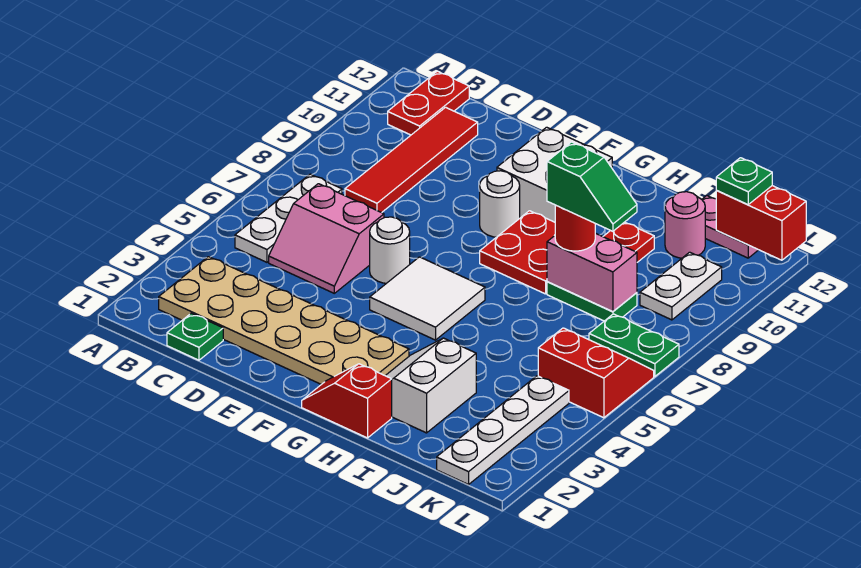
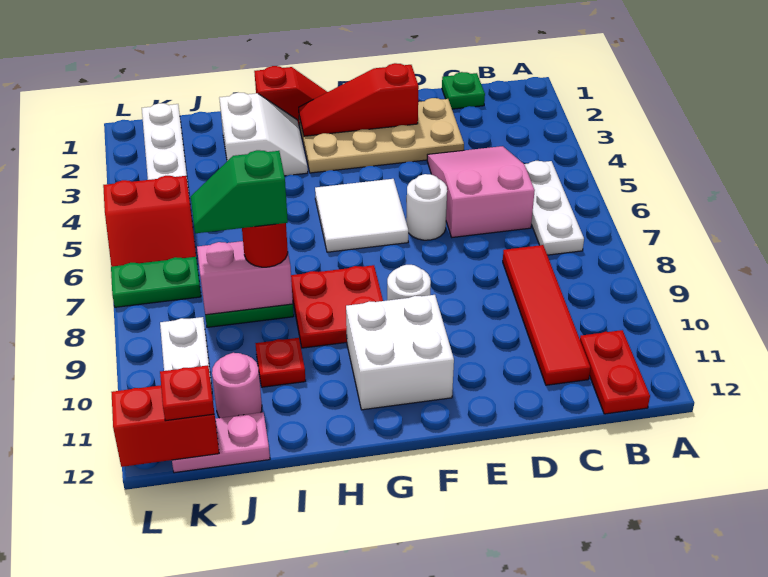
tan plate B2:G3 level 1 -> tan plate D2:G3 level 1
pink slope C5:D6 level 1 top 6 -> pink slope C4:D6 level 1 top 6
none -> red slope E2:G2 level 2 top E
green plate K12 level 3 -> red plate K12 level 3

